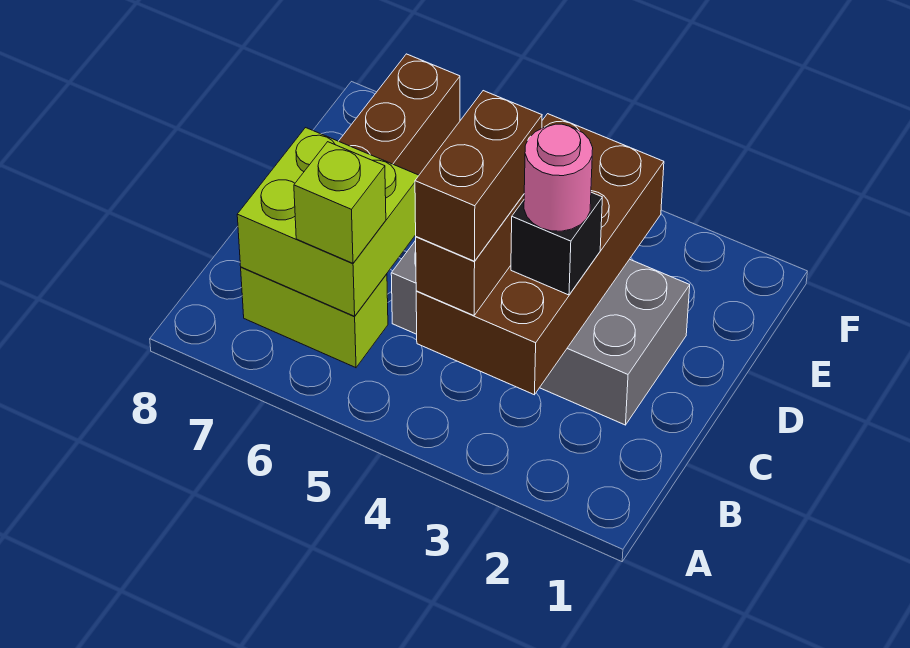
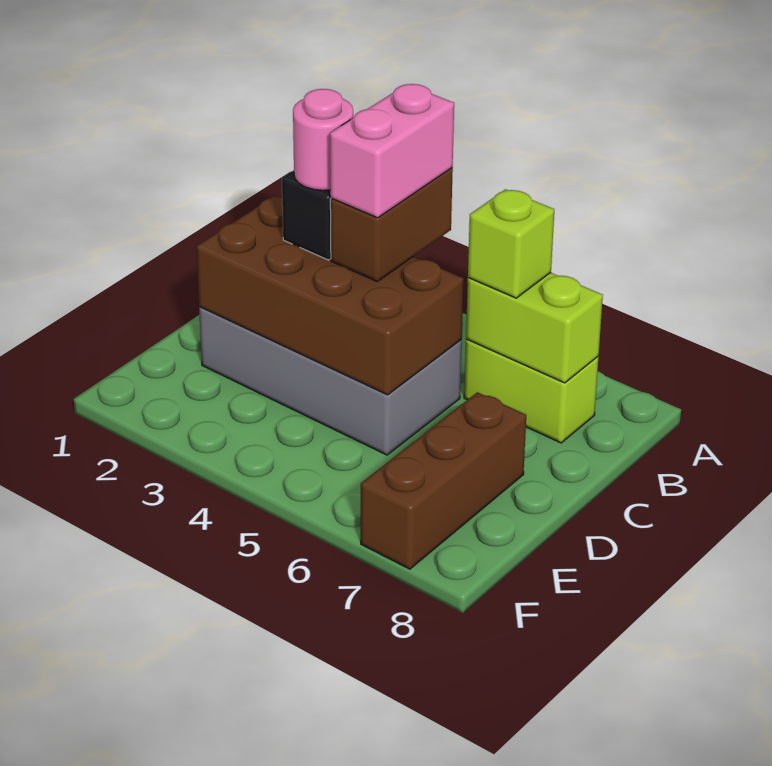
brown brick B3:E4 level 2 -> brown brick C2:D5 level 2
brown brick B4:C4 level 4 -> pink brick B4:C4 level 4
lime brick B6:C7 level 2 -> lime brick B6:B7 level 2

